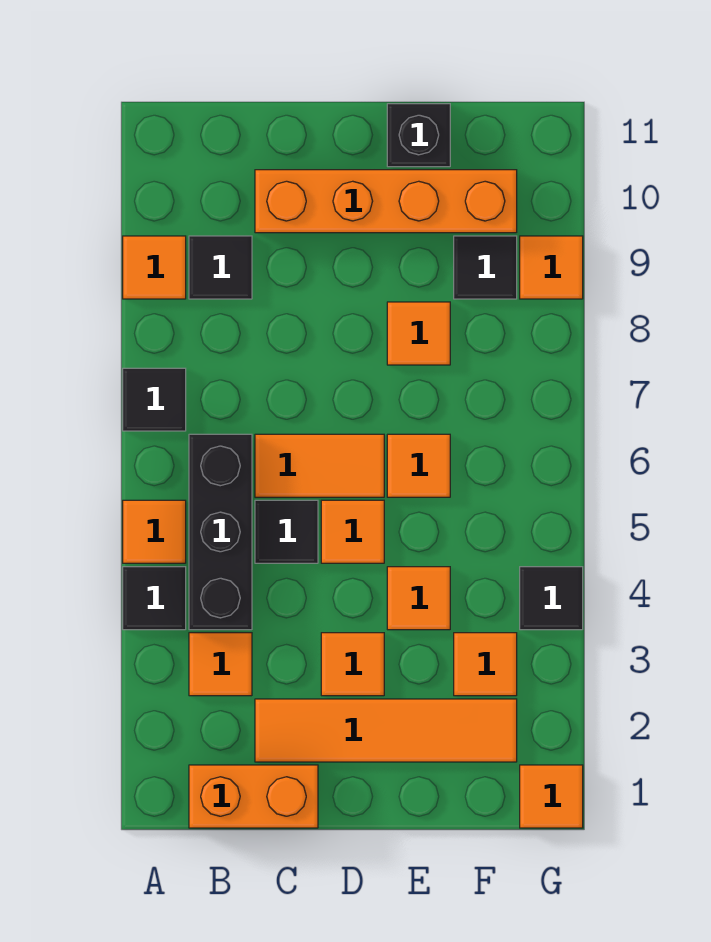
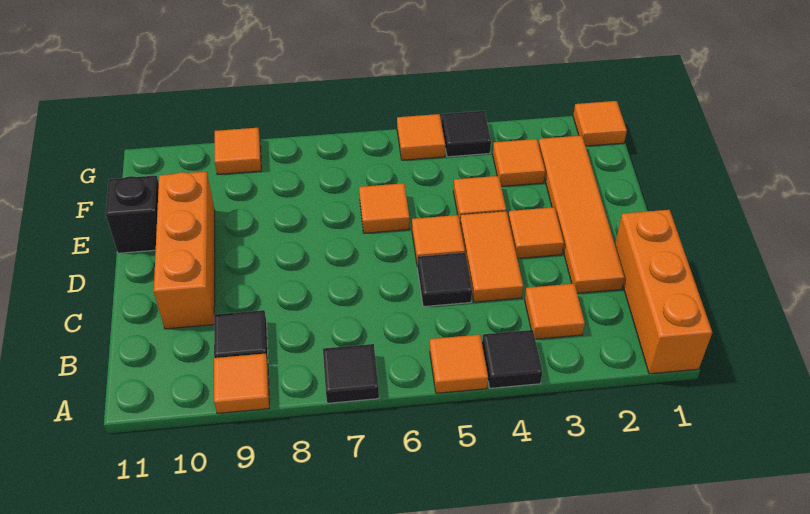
orange brick B1:C1 level 1 -> orange brick A1:C1 level 1
black brick B4:B6 level 1 -> none
orange tile C6:D6 level 1 -> orange tile C4:D4 level 1
orange brick C10:F10 level 1 -> orange brick C10:E10 level 1
orange tile E8 level 1 -> orange tile G5 level 1
black tile F9 level 1 -> none

